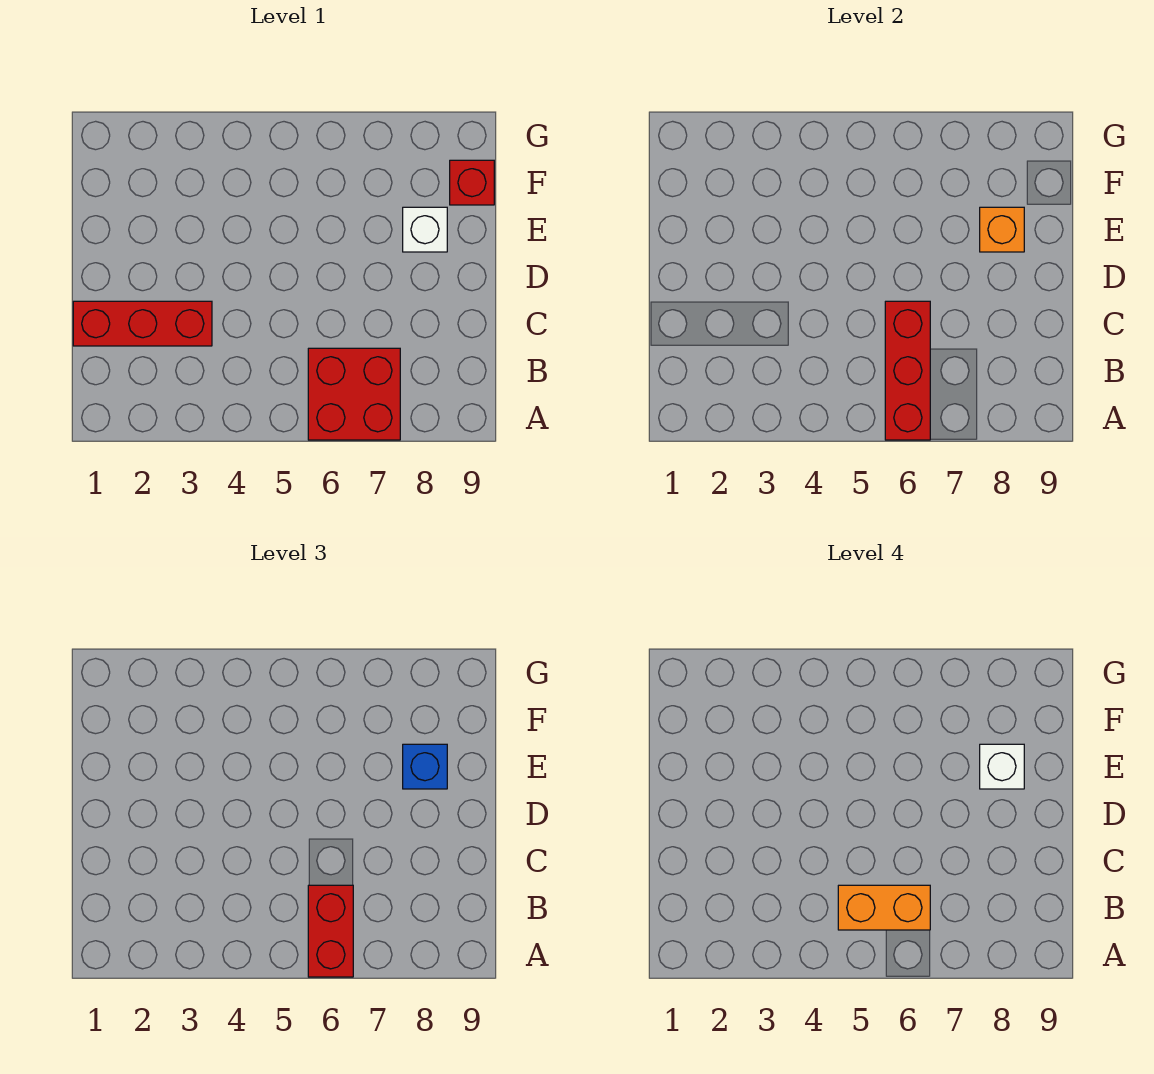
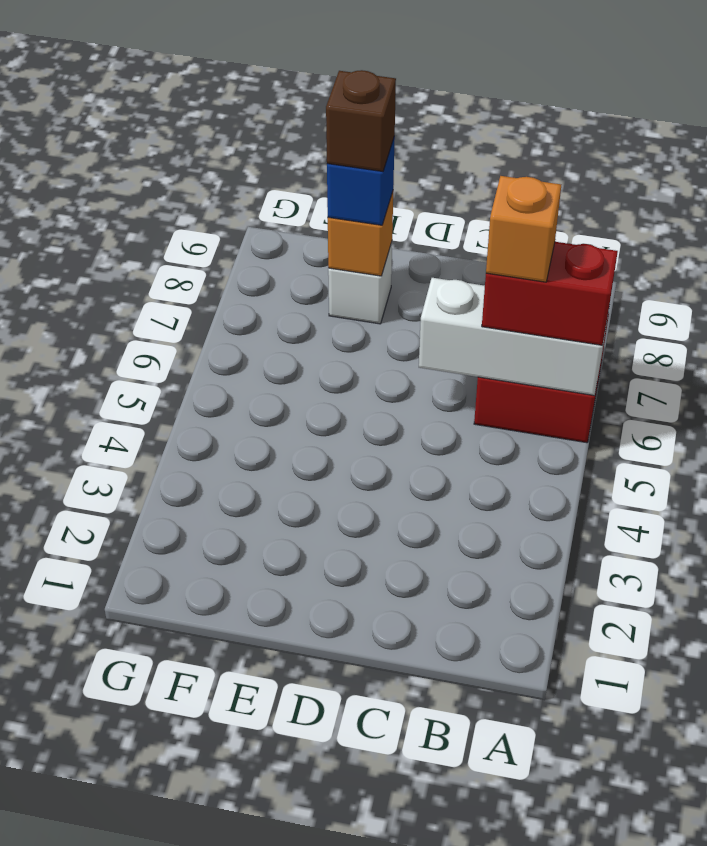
red brick A6:C6 level 2 -> white brick A6:C6 level 2
orange brick B5:B6 level 4 -> orange brick B6 level 4
red brick C1:C3 level 1 -> none
white brick E8 level 4 -> brown brick E8 level 4
red brick F9 level 1 -> none

